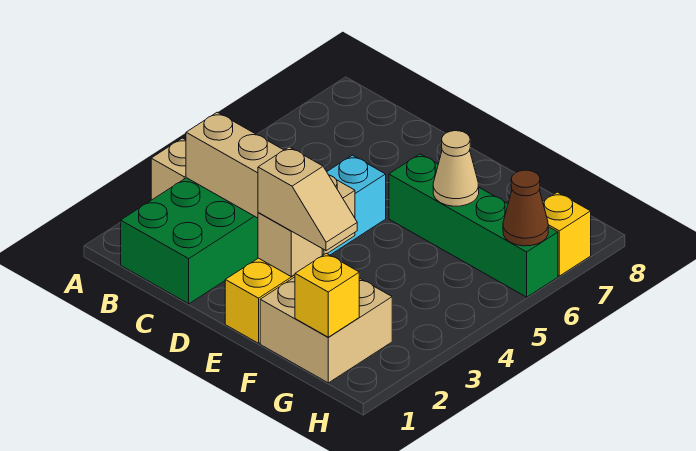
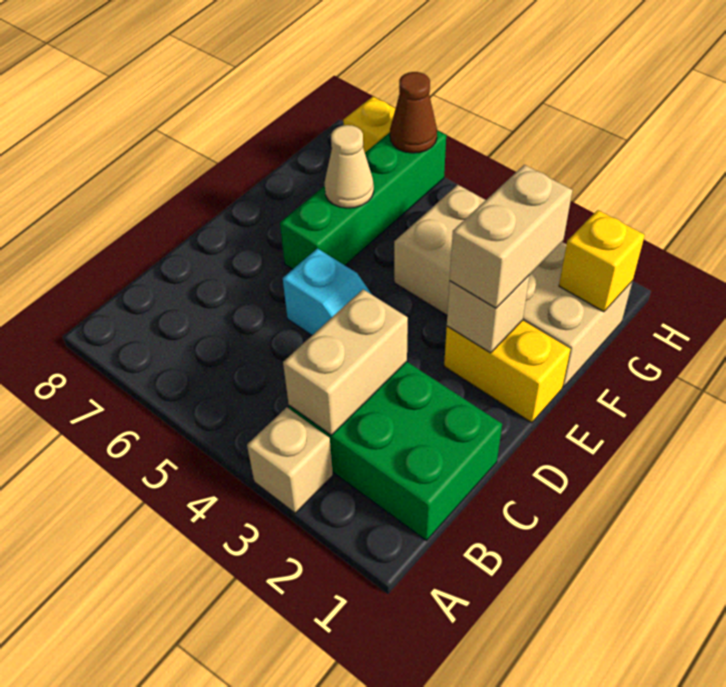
tan brick B3:E3 level 2 -> tan brick B3:C3 level 2
tan slope E2:F2 level 3 top E -> tan brick E2:F2 level 3
tan brick F1:G2 level 1 -> tan brick F1:G4 level 1

